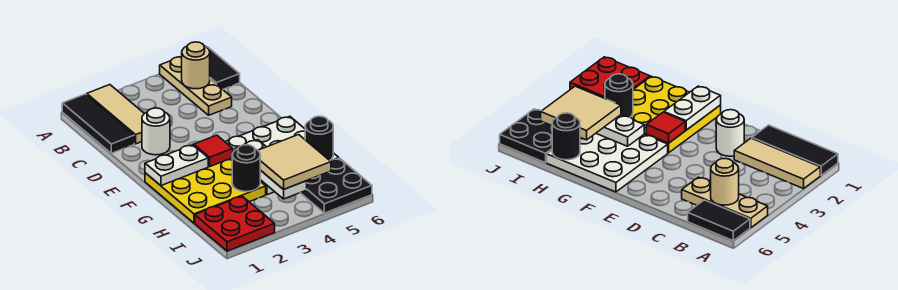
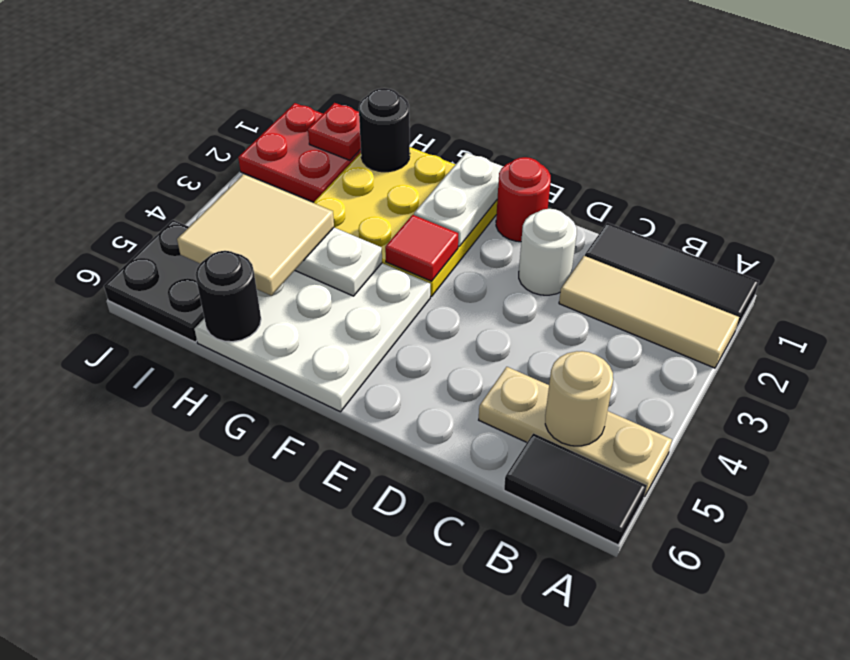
none -> red round brick E1 level 1
black round brick H3 level 2 -> black round brick H1 level 2
none -> red plate I1 level 2

